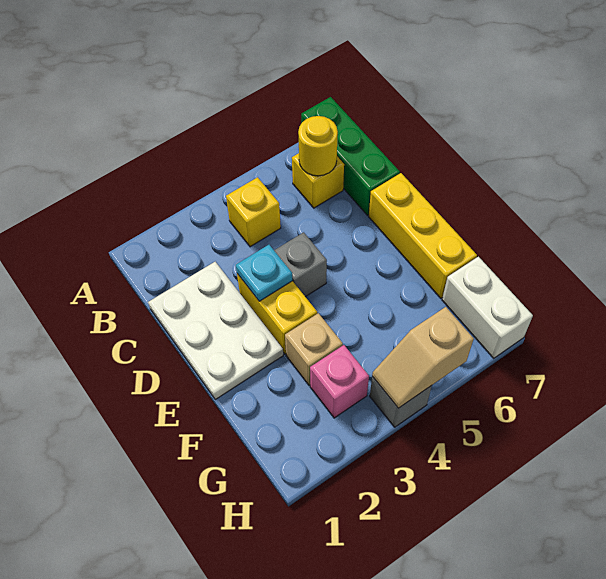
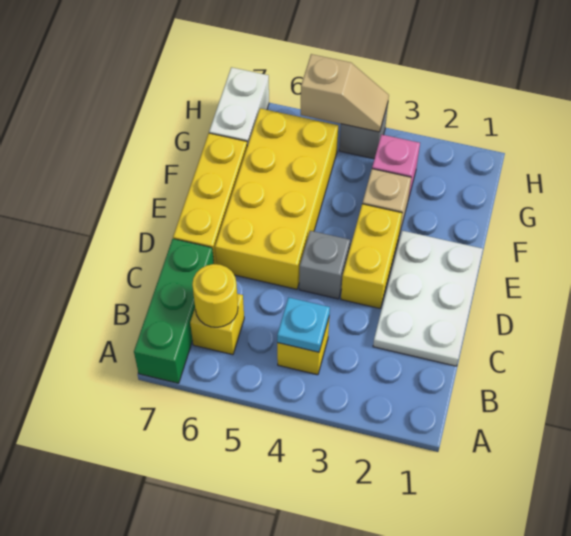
cyan plate D3 level 2 -> cyan plate B4 level 2
none -> yellow brick D5:G6 level 1

